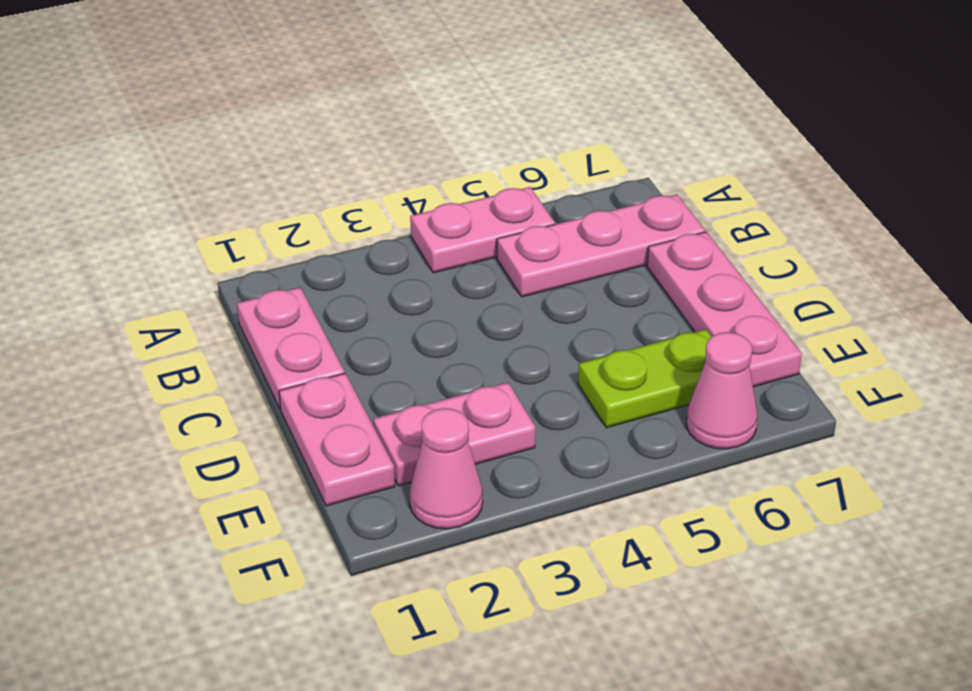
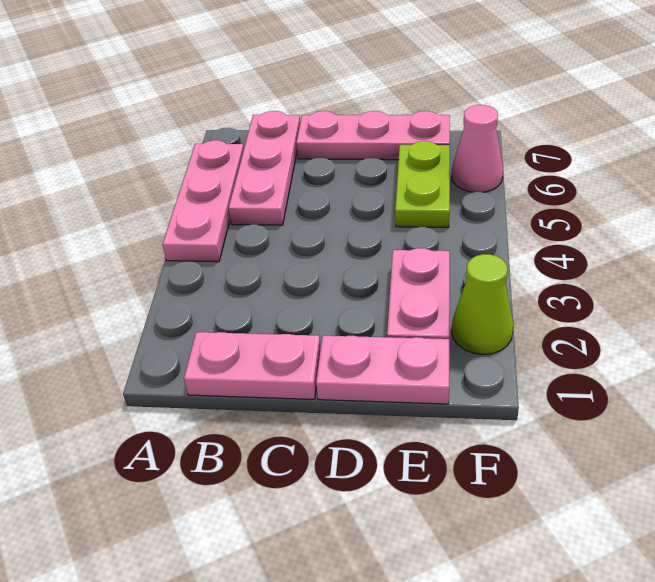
pink plate A4:A5 level 1 -> pink plate A4:A6 level 1
pink cone F2 level 1 -> lime cone F2 level 1

